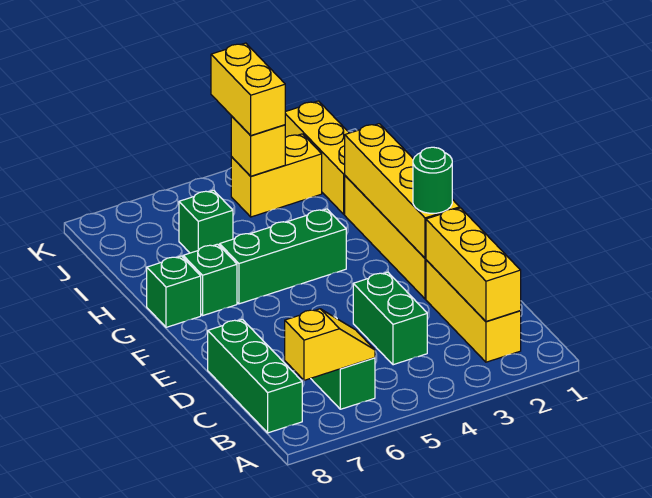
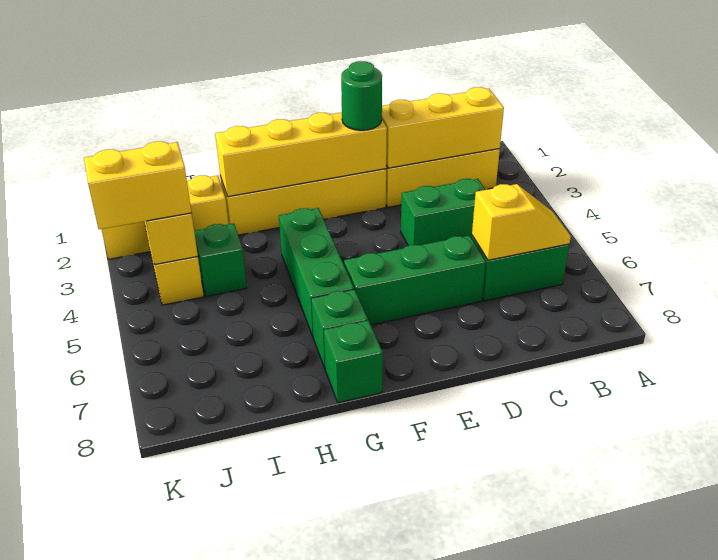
yellow slope B6:B7 level 2 top 7 -> yellow slope B6:C6 level 2 top C
green brick B8:D8 level 1 -> green brick D6:F6 level 1
green brick I6 level 1 -> green brick I4 level 1

